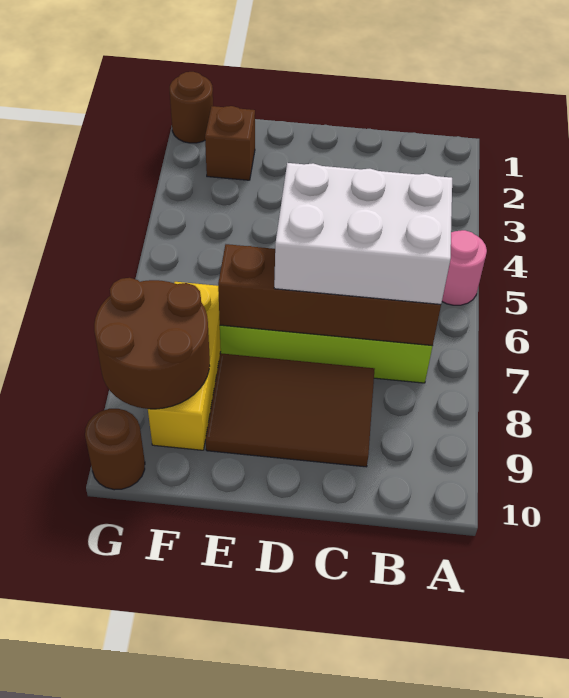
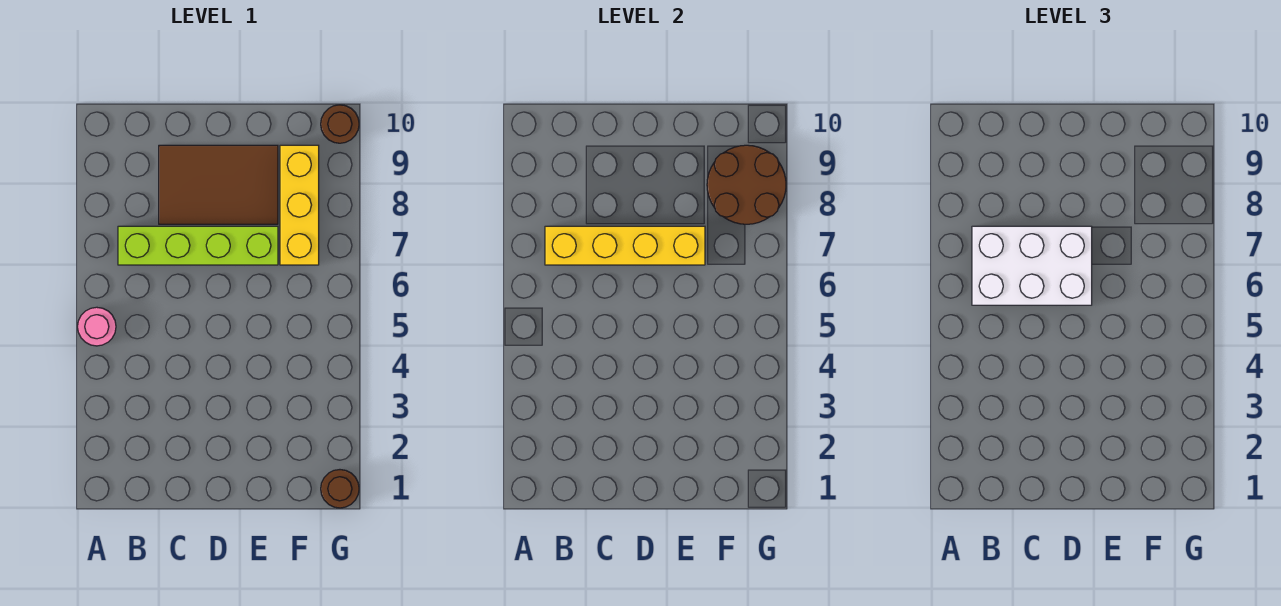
brown brick B7:E7 level 2 -> yellow brick B7:E7 level 2
brown brick F2 level 1 -> none

